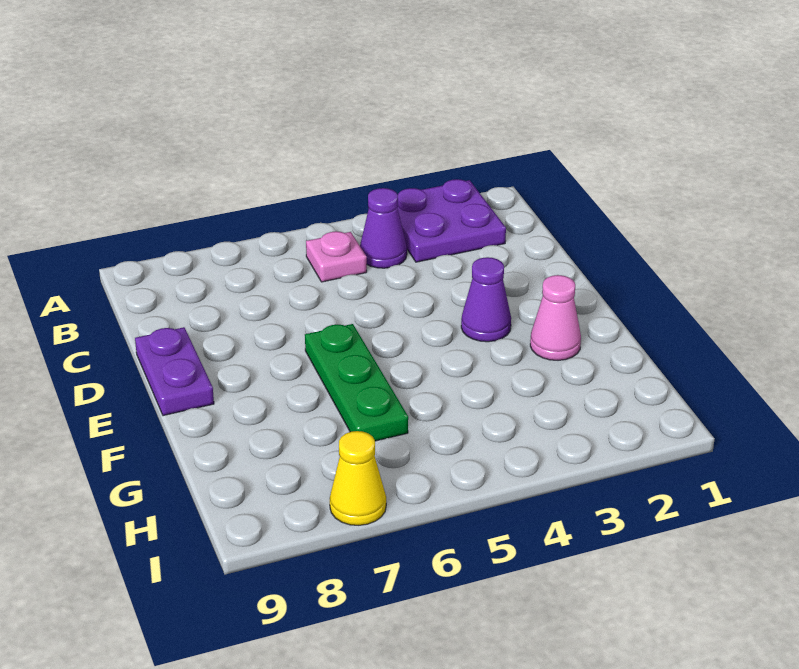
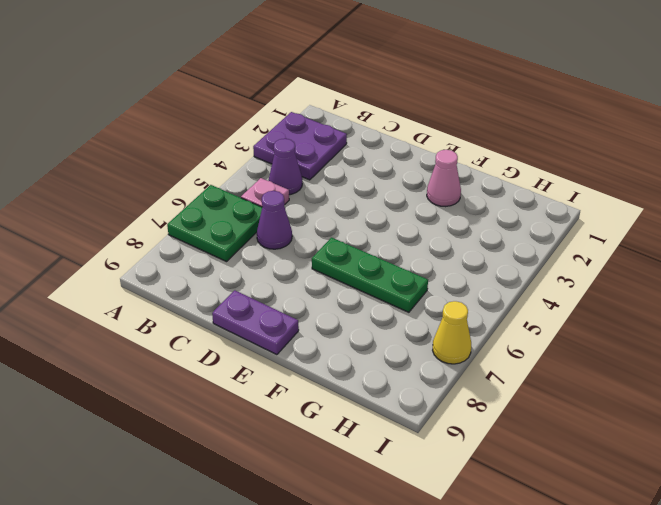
none -> green plate A6:B7 level 1
purple cone E3 level 1 -> purple cone C6 level 1

